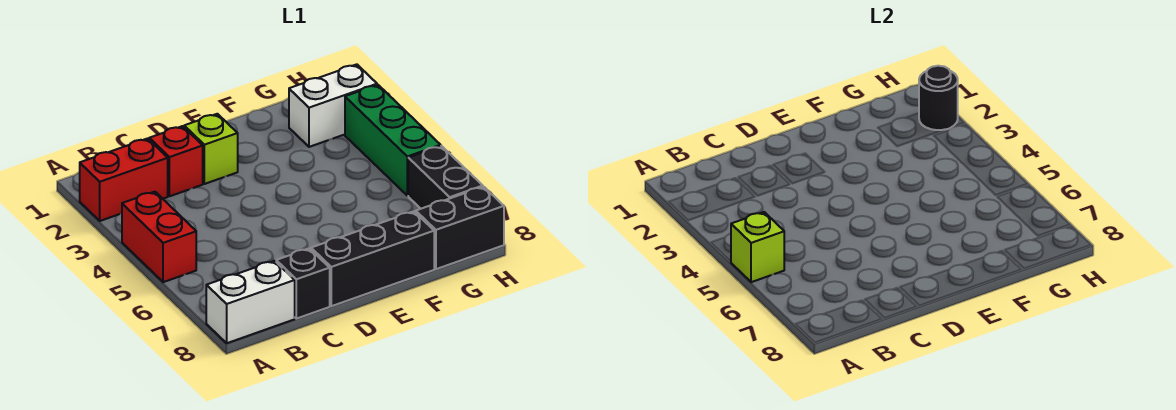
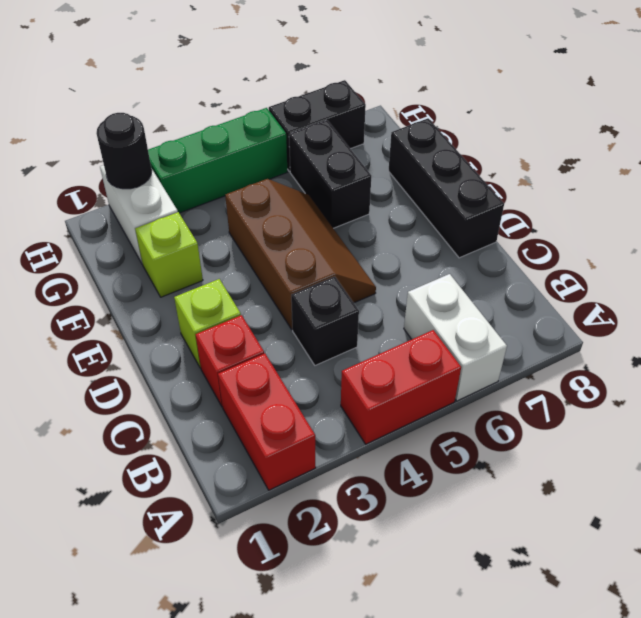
lime brick A5 level 2 -> lime brick F2 level 1
white brick A8:B8 level 1 -> white brick A6:B6 level 1
black brick C8 level 1 -> black brick C4 level 1
none -> brown slope D4:F5 level 1 top 4
black brick G8:H8 level 1 -> black brick F6:G6 level 1

